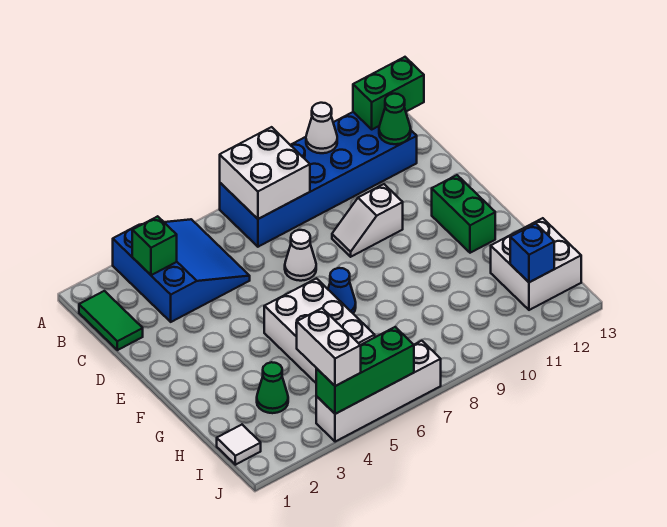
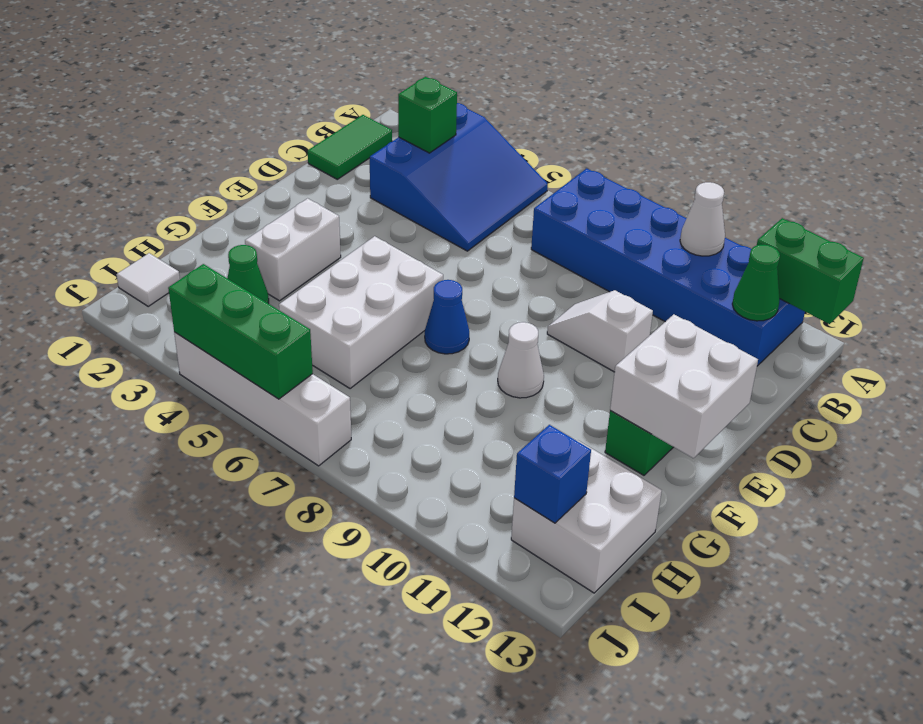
white brick A7:B8 level 2 -> white brick E12:F13 level 2
white cone D7 level 1 -> white cone F9 level 1
white brick I4:J4 level 3 -> white brick F3:G3 level 1

